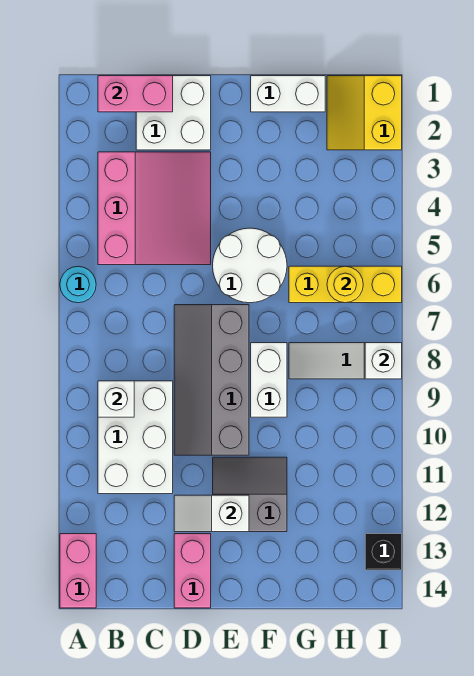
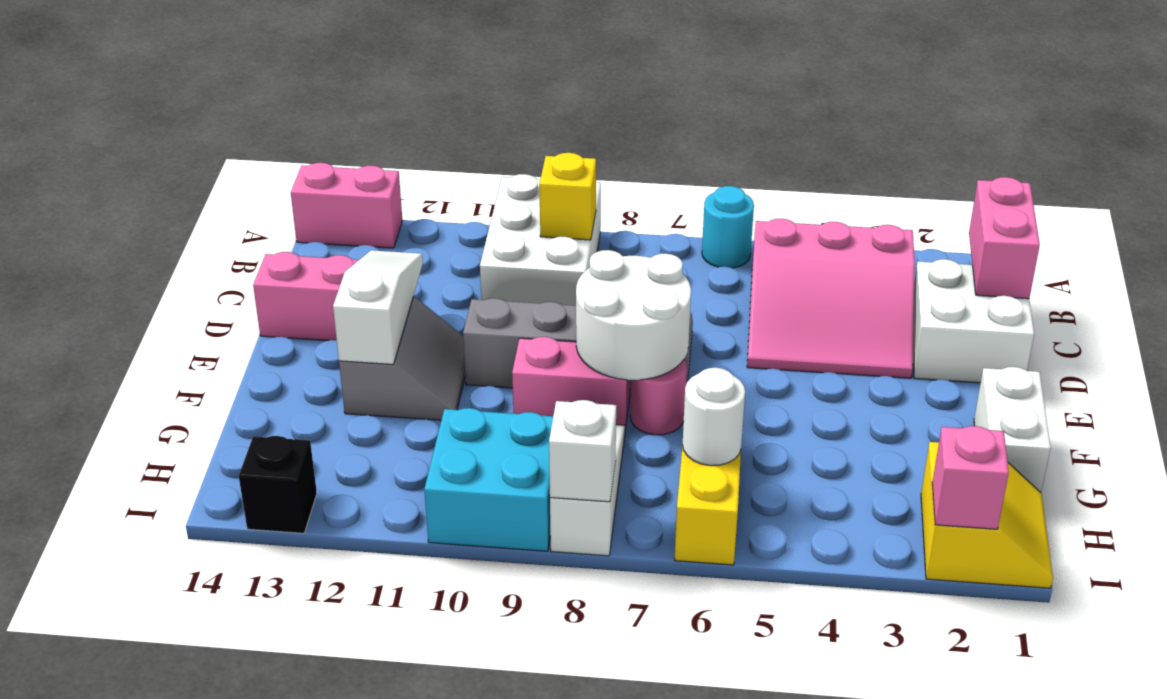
white brick B9:C11 level 1 -> white brick A9:C10 level 1
white brick B9 level 2 -> yellow brick B9 level 2
white slope D12:E12 level 2 top E -> white slope D12:F12 level 2 top F
white round brick E5:F6 level 1 -> white round brick E7:F8 level 2
none -> pink round brick F7 level 1
white brick F8:F9 level 1 -> pink brick F8:F9 level 1
yellow slope H1:I2 level 1 top I -> yellow slope H1:I2 level 1 top 2
yellow round brick H6 level 2 -> white round brick H6 level 2
none -> cyan brick H9:I10 level 1
none -> pink brick I2 level 2

